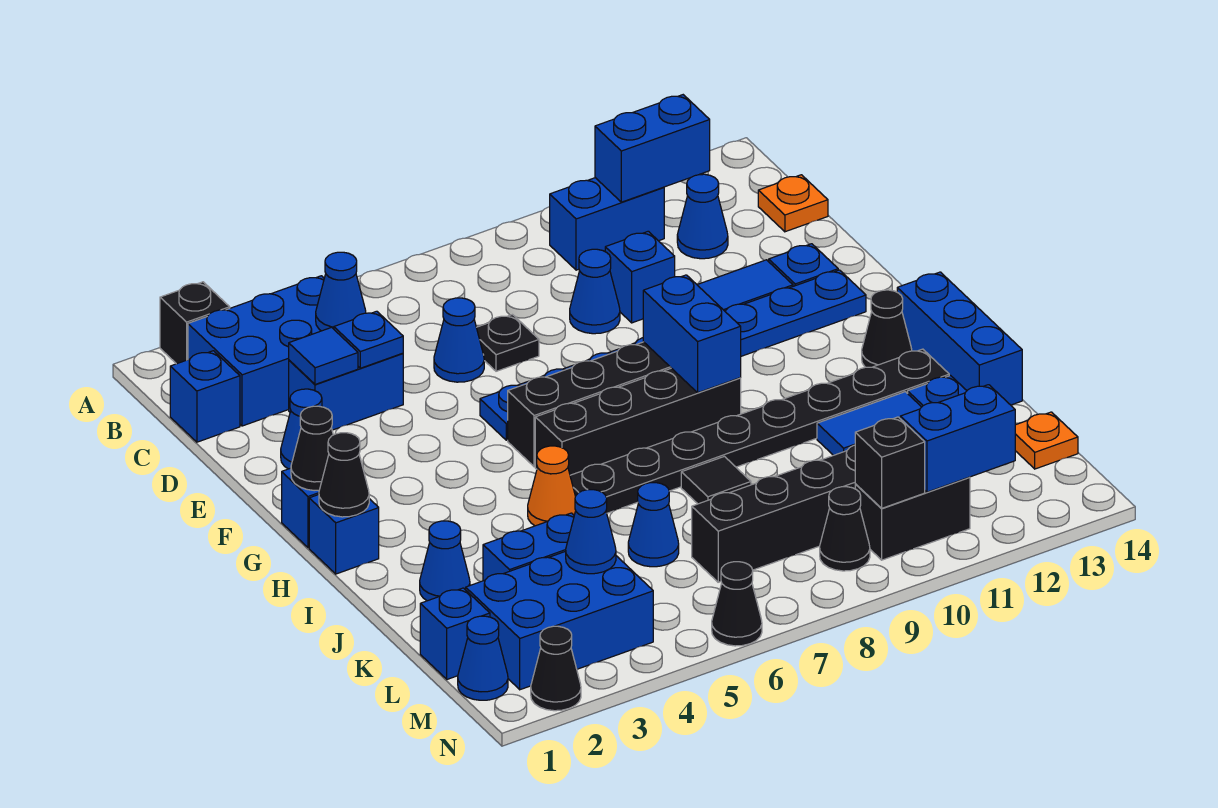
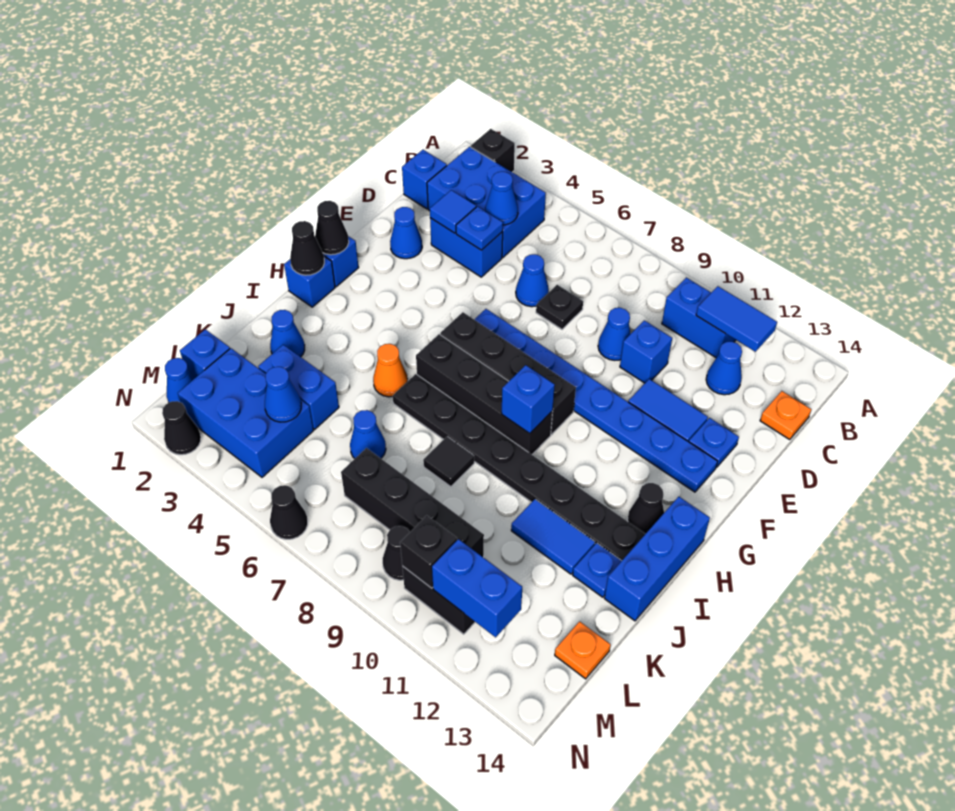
blue brick B11:B12 level 2 -> blue tile B11:B12 level 2
blue brick G9:H9 level 2 -> blue brick H9 level 2

